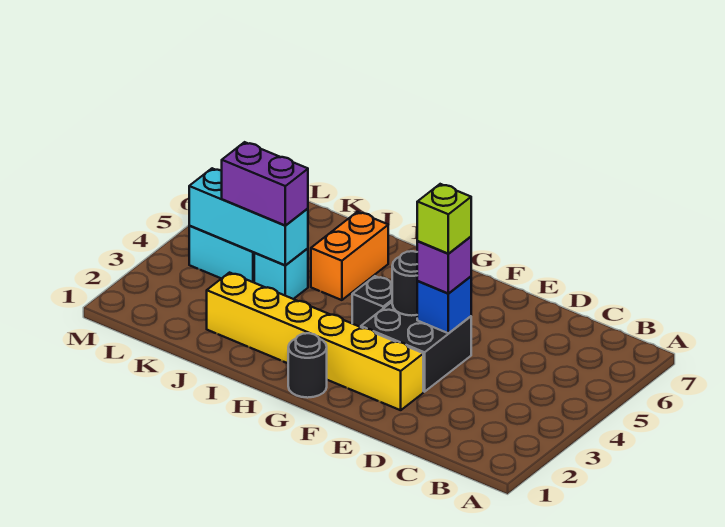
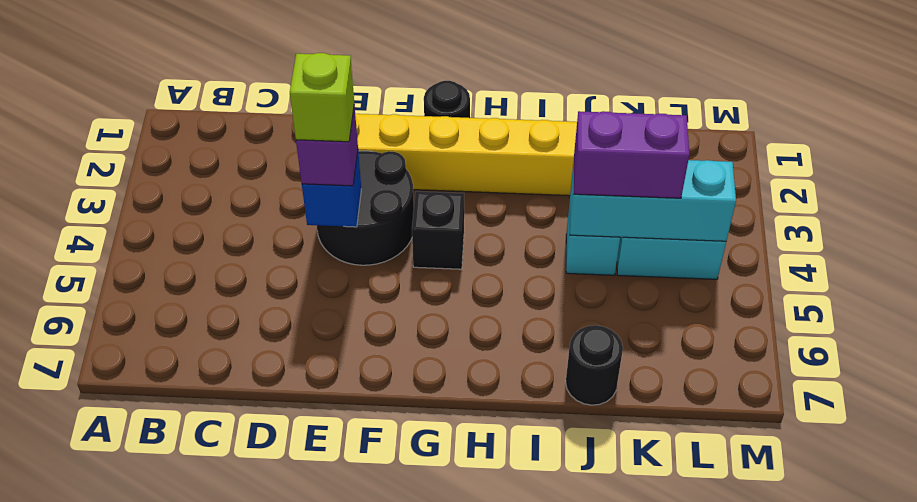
black brick E3:F4 level 1 -> black round brick E3:F4 level 1
black round brick F4 level 2 -> black round brick J7 level 1
orange brick I5:I6 level 1 -> none

